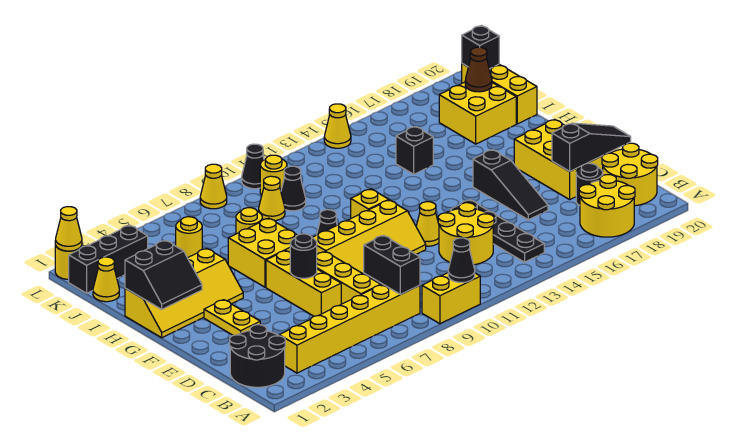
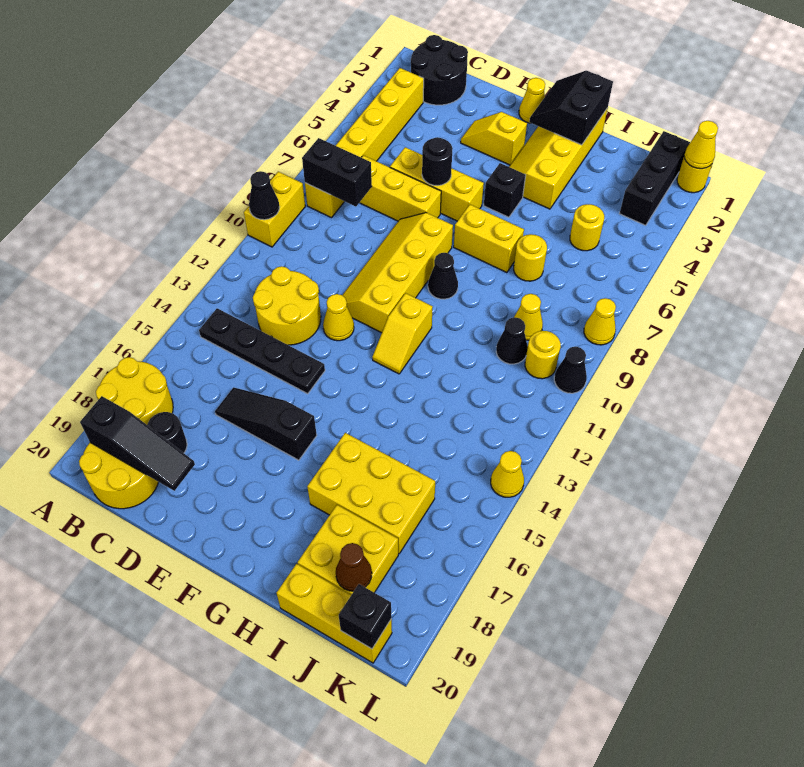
yellow brick D18:F19 level 1 -> yellow brick H16:J17 level 1
black slope D18:D20 level 2 top 18 -> black slope B19:D19 level 2 top B
yellow plate E3:F3 level 1 -> yellow slope E3:F3 level 1 top F
yellow brick G6:H7 level 1 -> yellow brick G7:H7 level 1
black brick I15 level 1 -> black brick G5 level 1
yellow cone J1 level 1 -> yellow cone F1 level 1

